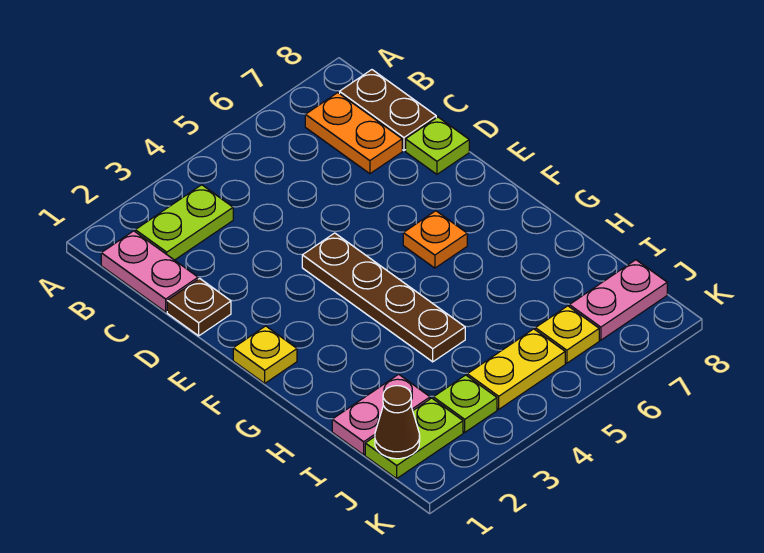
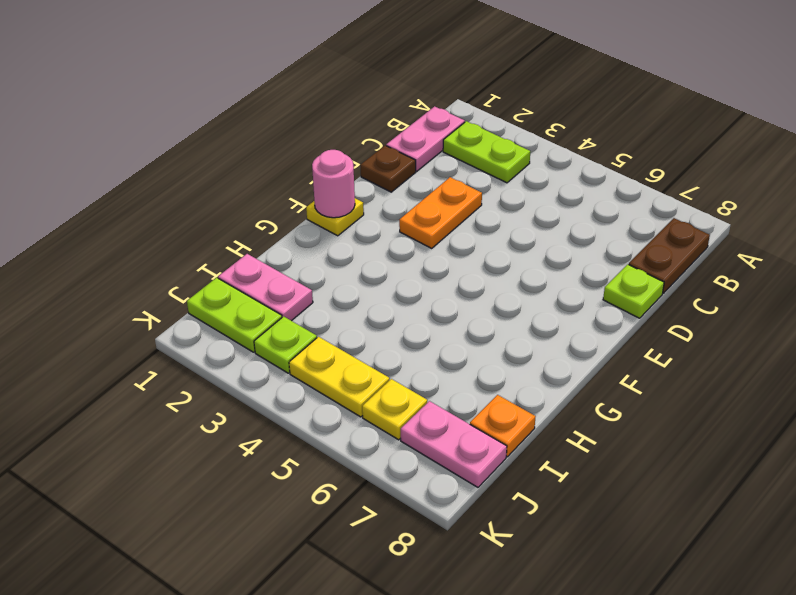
orange plate B7:C7 level 1 -> orange plate D3:E3 level 1
brown plate E4:H4 level 1 -> none
none -> pink round brick F1 level 2
orange plate F6 level 1 -> orange plate I8 level 1
brown cone J1 level 2 -> none

